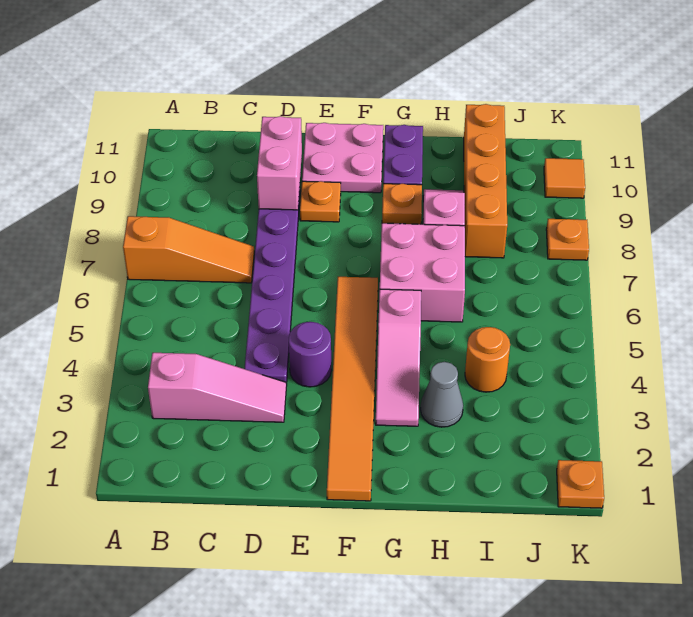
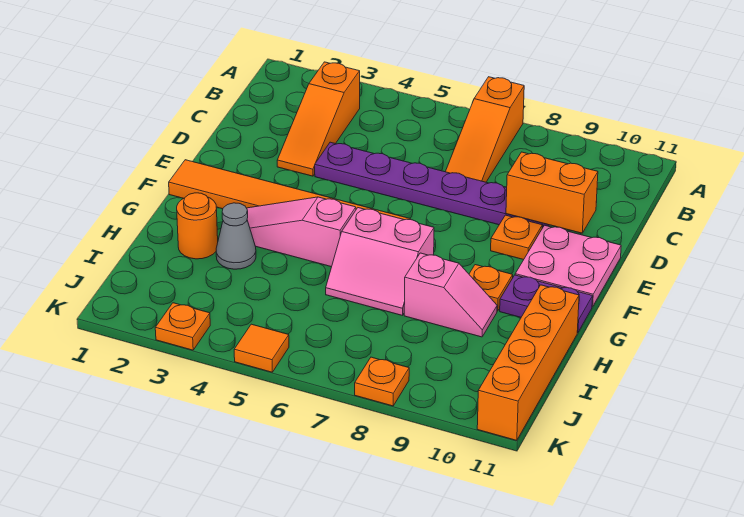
pink slope B3:D3 level 1 top B -> orange slope B3:D3 level 1 top B
pink brick D9:D10 level 2 -> orange brick D9:D10 level 2
purple round brick E4 level 1 -> none
pink brick G6:H7 level 1 -> pink slope G6:H7 level 1 top G
orange round brick I4 level 1 -> orange round brick H2 level 1
orange brick I8:I11 level 1 -> orange brick H11:K11 level 1
orange plate K1 level 1 -> orange plate K3 level 1
orange tile K10 level 1 -> orange tile K5 level 1

